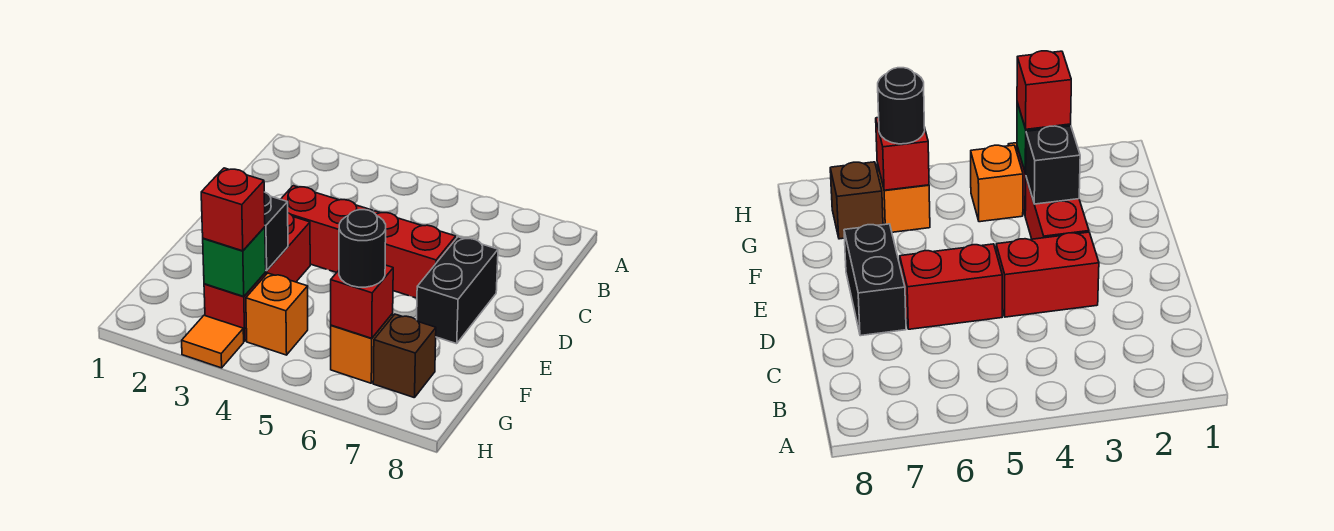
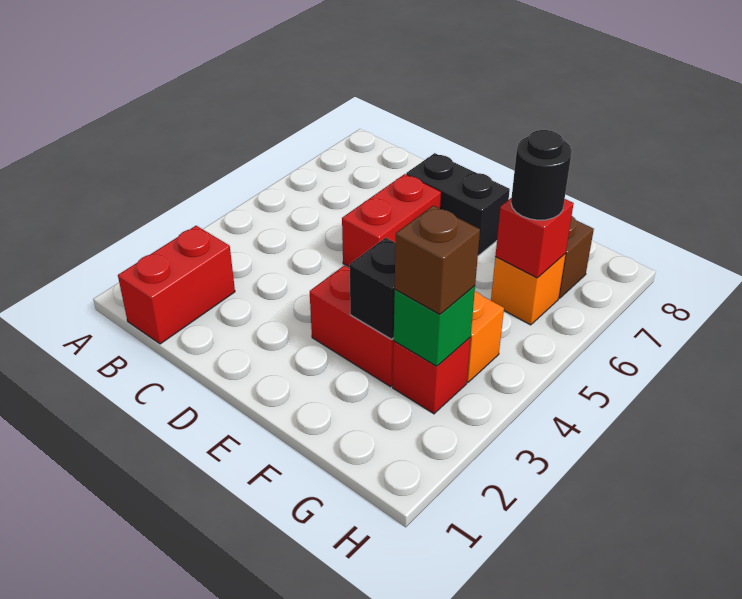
red brick D3:D4 level 1 -> red brick B1:B2 level 1
red brick G3 level 3 -> brown brick G3 level 3
orange tile H3 level 1 -> none

